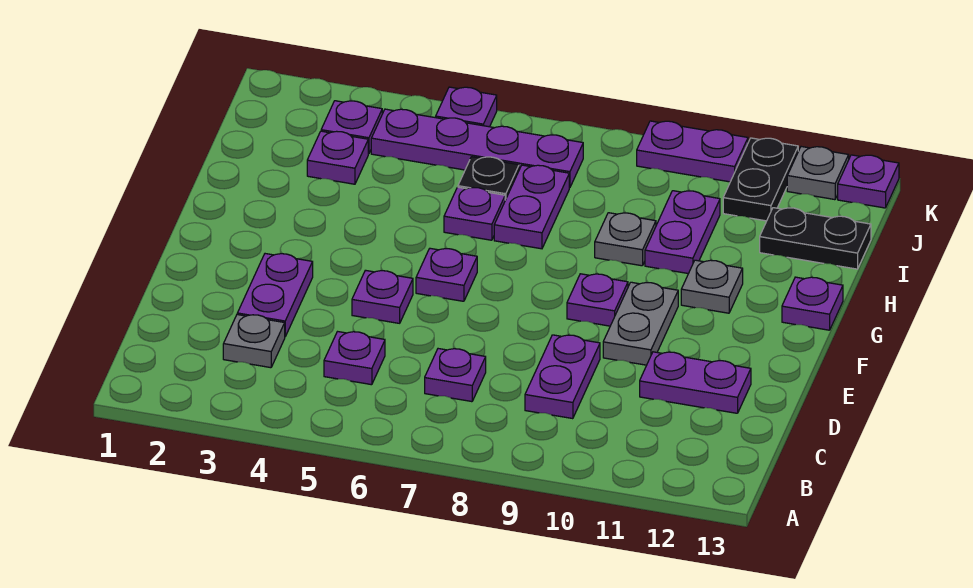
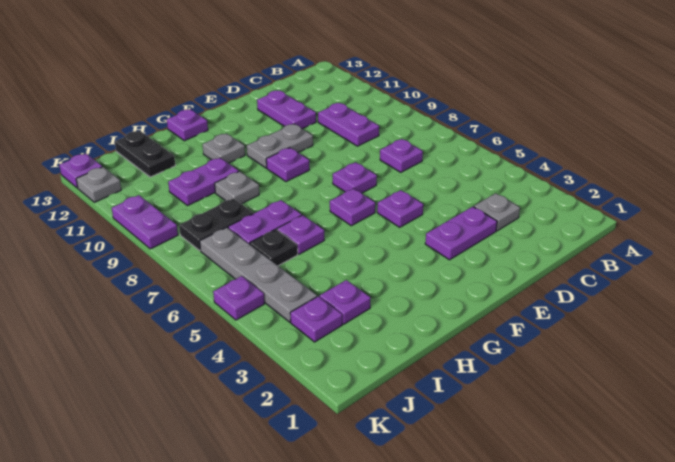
purple plate C5 level 1 -> purple plate E7 level 1
purple plate C9:D9 level 1 -> purple plate C9:C10 level 1
purple plate J4:J7 level 1 -> grey plate J4:J7 level 1
black plate J11:K11 level 1 -> black plate I8:J8 level 1

